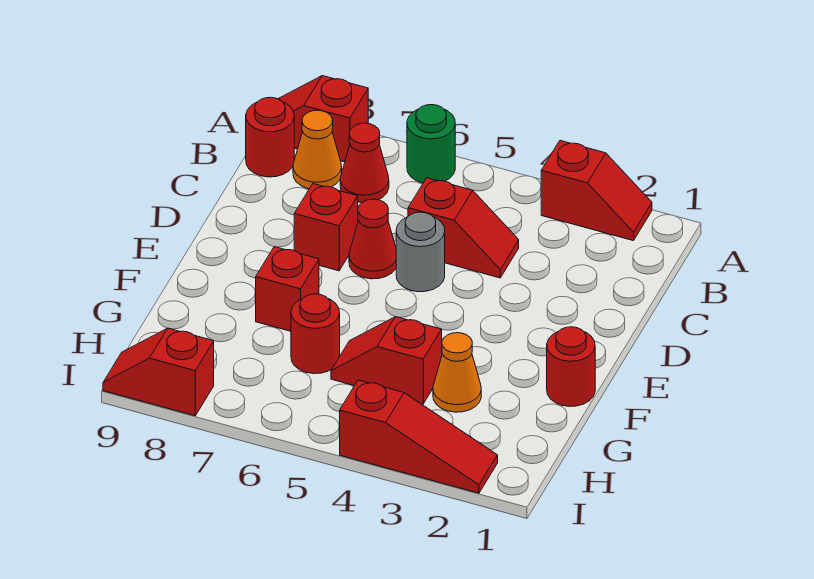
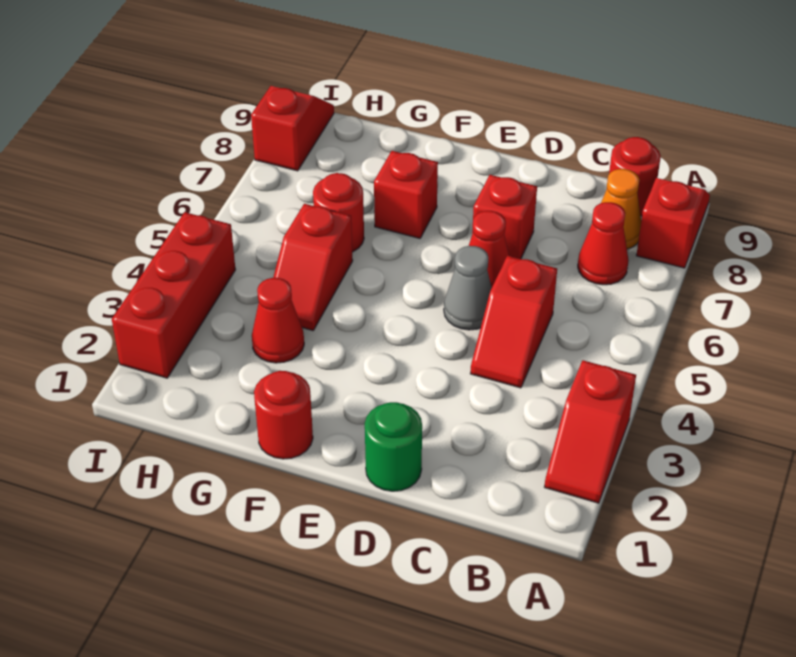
green round brick A6 level 1 -> green round brick D1 level 1
grey round brick D5 level 1 -> grey cone D5 level 1
orange cone G3 level 1 -> red cone G3 level 1
red slope G4:G5 level 1 top 4 -> red slope G4:G5 level 1 top 5
red slope I2:I4 level 1 top 4 -> red brick I2:I4 level 1

